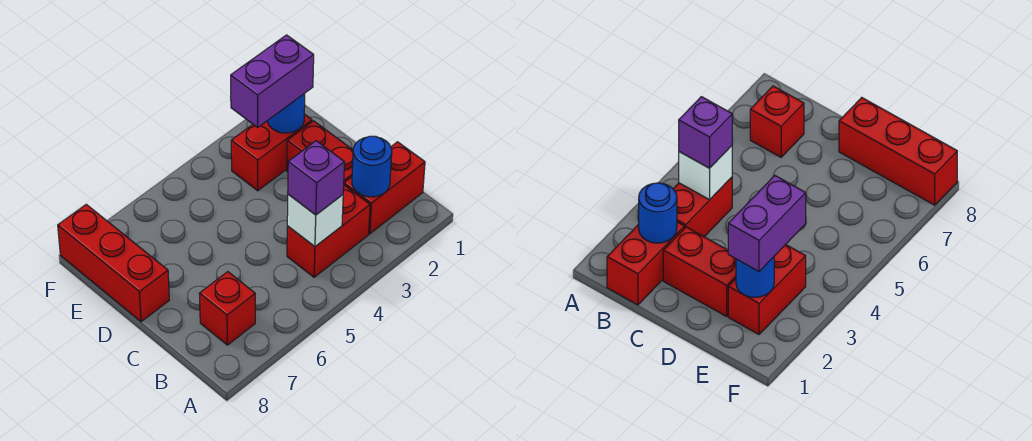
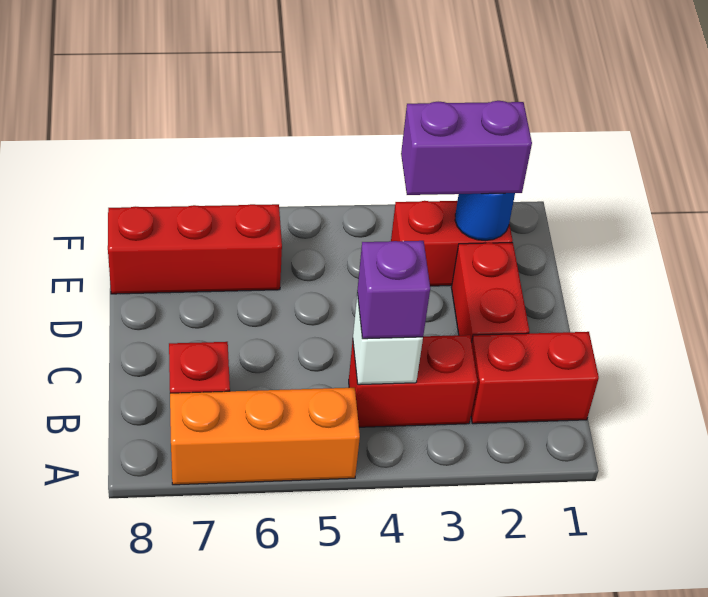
none -> orange brick A5:A7 level 1
blue round brick B2 level 2 -> none
red brick D8:F8 level 1 -> red brick E6:E8 level 1

